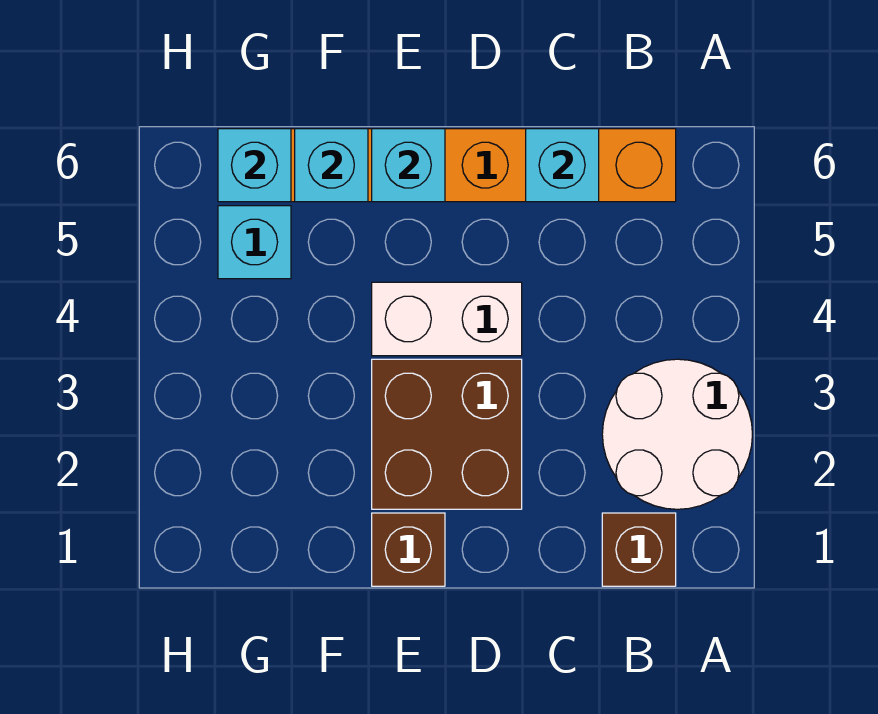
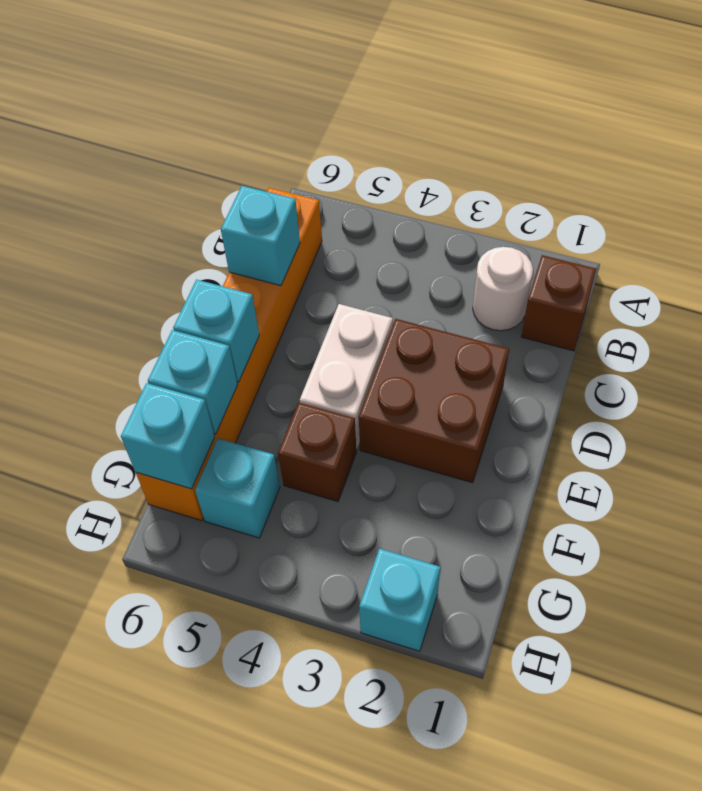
white round brick A2:B3 level 1 -> white round brick B2 level 1
brown brick E1 level 1 -> brown brick F4 level 1
none -> cyan brick H2 level 1

